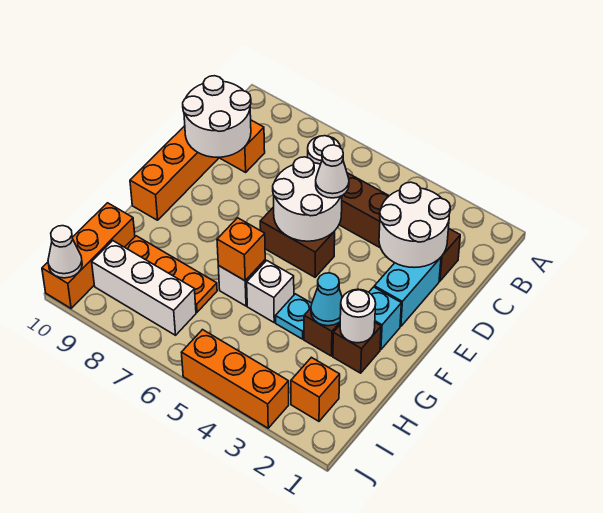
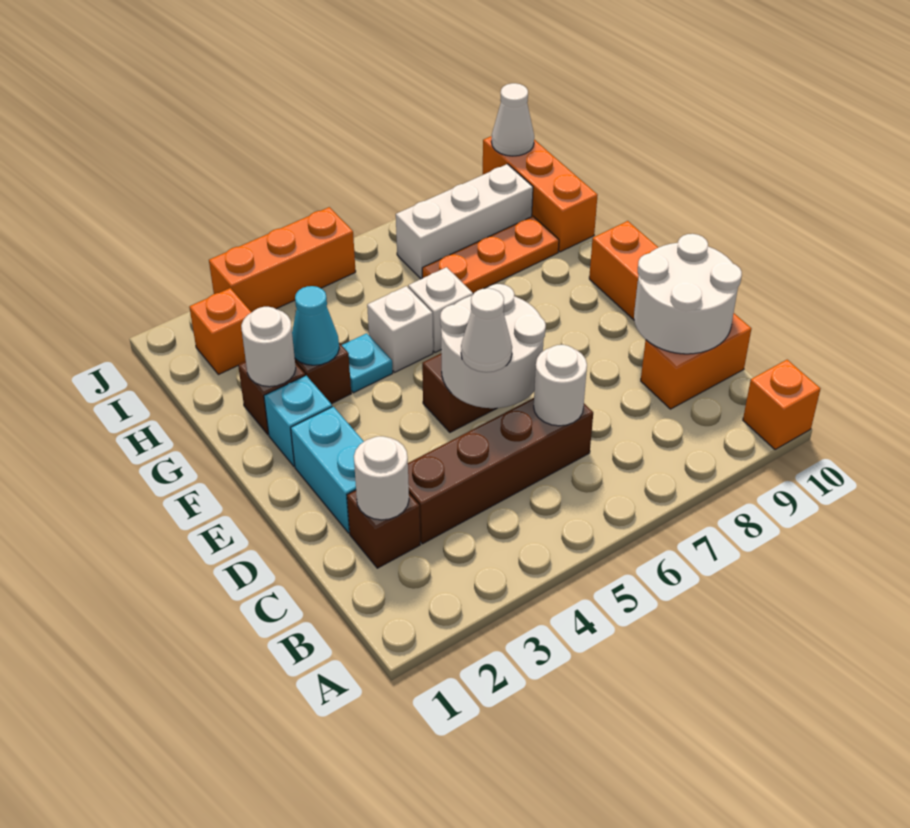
white round brick C2:D3 level 2 -> white round brick C2 level 2
orange brick G6 level 2 -> orange brick A10 level 1

